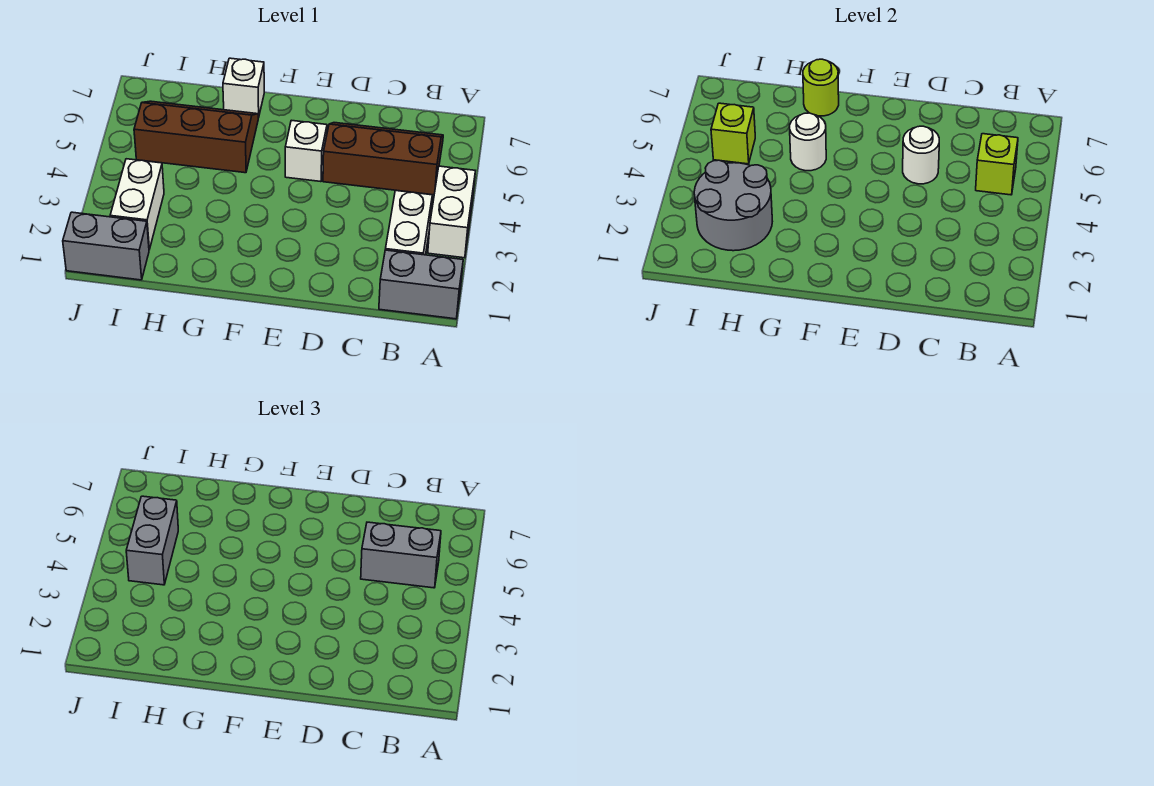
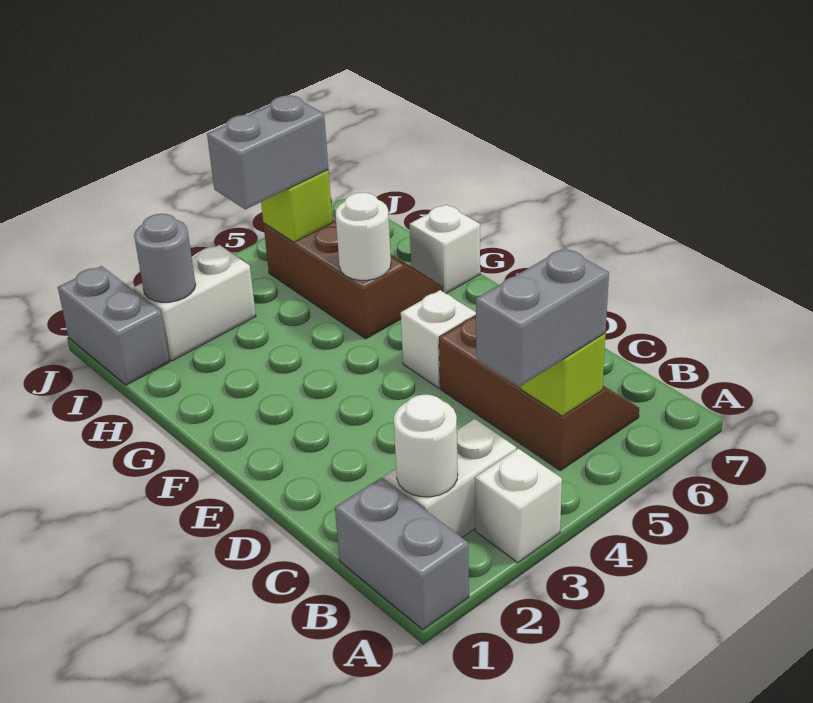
white brick A3:A4 level 1 -> white brick A3 level 1
grey brick B5:C5 level 3 -> grey brick B4:B5 level 3
white round brick D5 level 2 -> white round brick B2 level 2
lime round brick G7 level 2 -> none
grey round brick H2:I3 level 2 -> grey round brick I2 level 2

